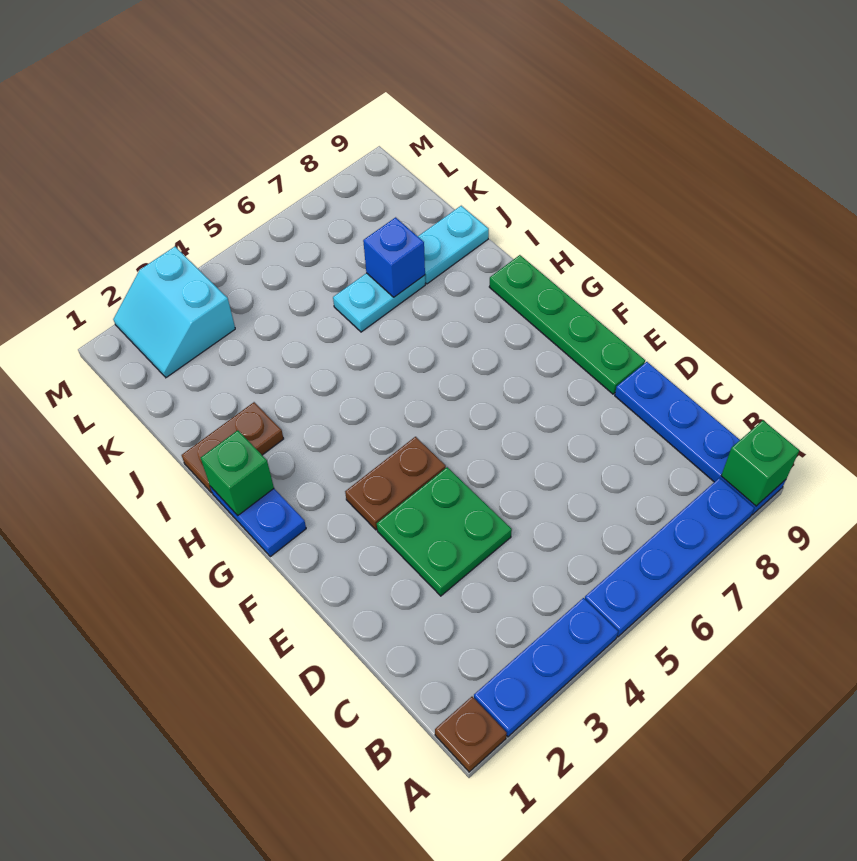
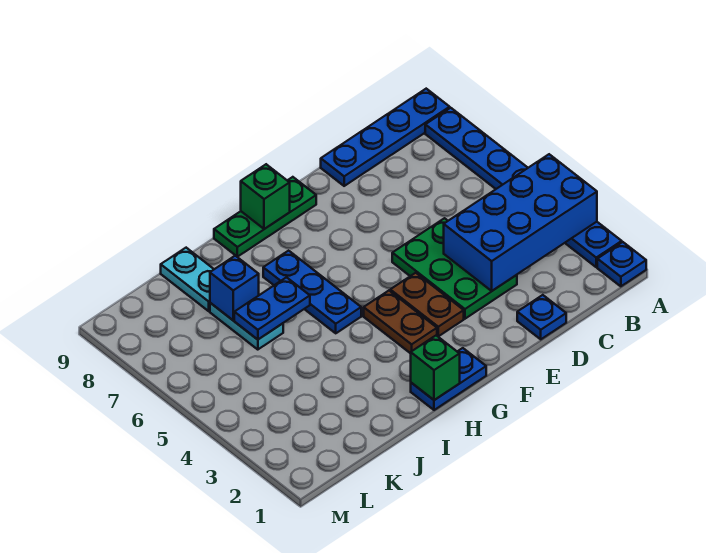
brown plate A1 level 1 -> blue plate A1 level 1
none -> blue brick A3:D4 level 2
green brick A9 level 2 -> green brick G9 level 2
none -> blue plate D1 level 1
green plate D3:E4 level 1 -> green plate D3:E5 level 1
green plate E9:H9 level 1 -> green plate F9:H9 level 1
none -> blue plate H5:H7 level 1
brown plate I1:I2 level 1 -> brown plate G3:G4 level 1
none -> blue plate I6:J6 level 2
cyan slope L2:M3 level 1 top 3 -> none

